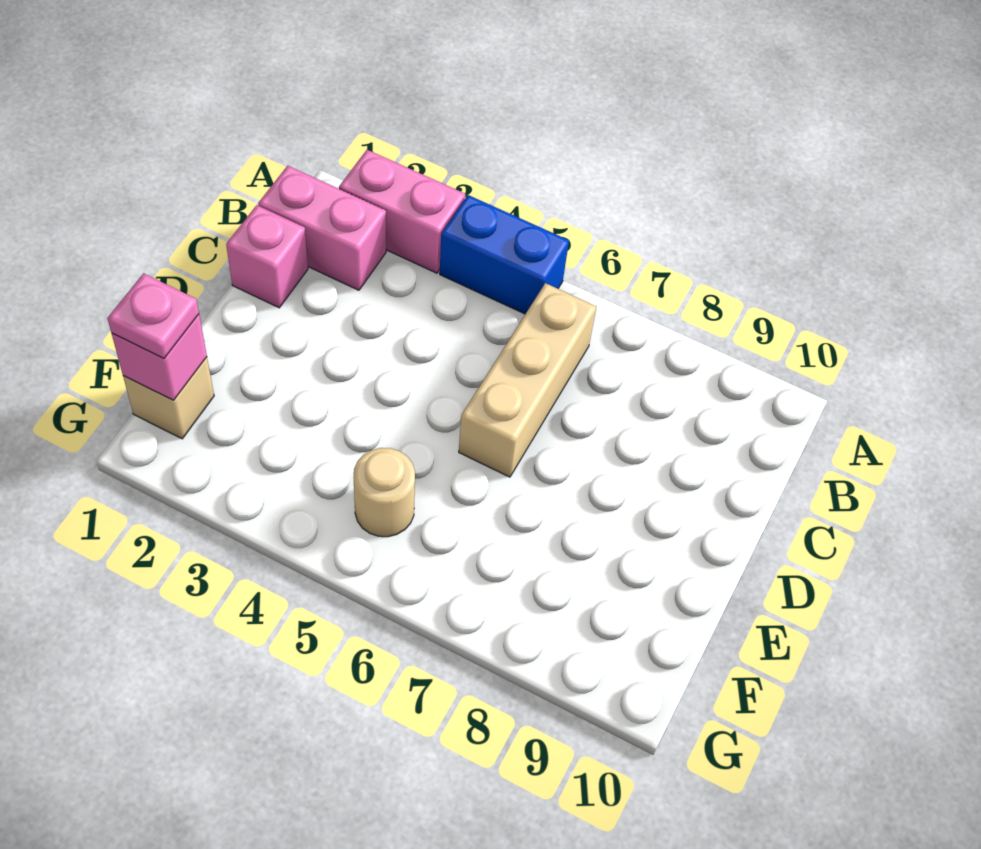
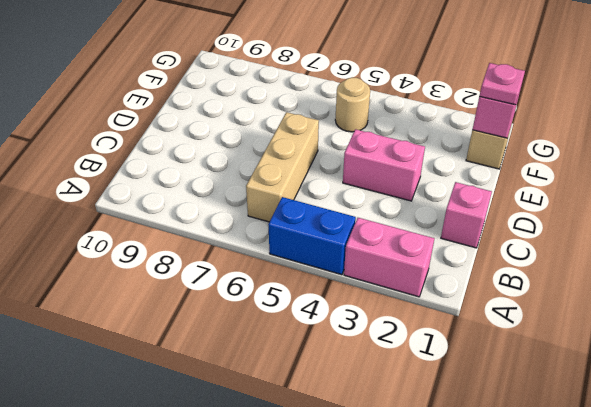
pink brick B1:B2 level 1 -> pink brick D3:D4 level 1

